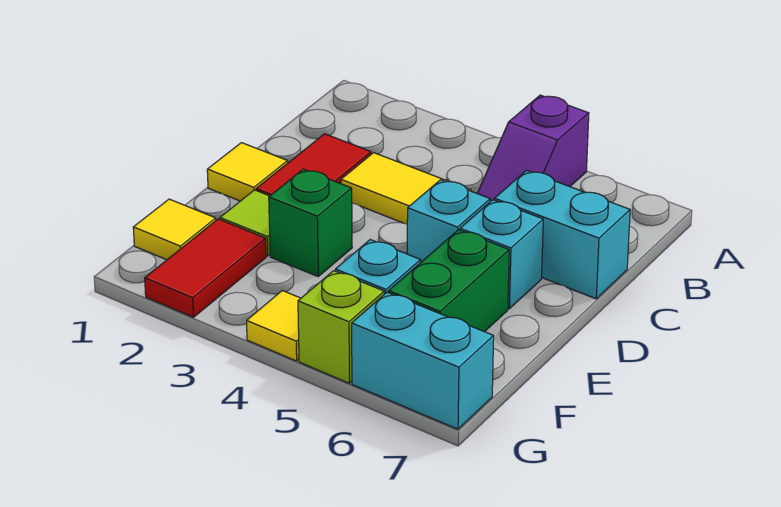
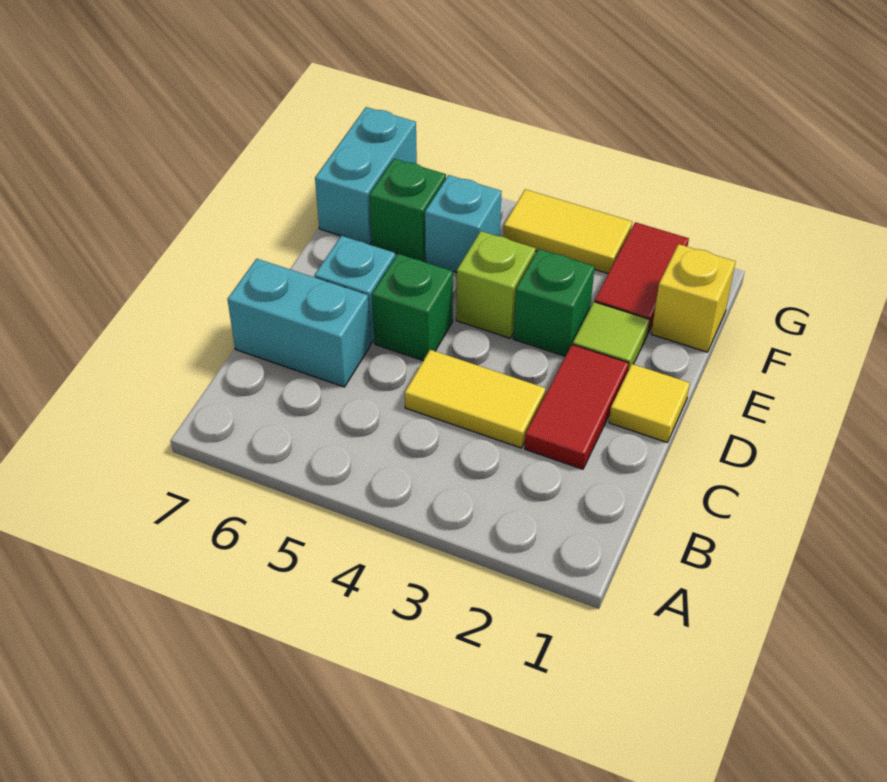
purple slope A5:B5 level 1 top A -> none
cyan brick D5 level 1 -> green brick D5 level 1
green brick E6:F6 level 1 -> green brick F6 level 1
yellow tile F1 level 1 -> yellow brick F1 level 1
yellow tile G4 level 1 -> yellow tile G3:G4 level 1
lime brick G5 level 1 -> lime brick E4 level 1
cyan brick G6:G7 level 1 -> cyan brick F7:G7 level 1

